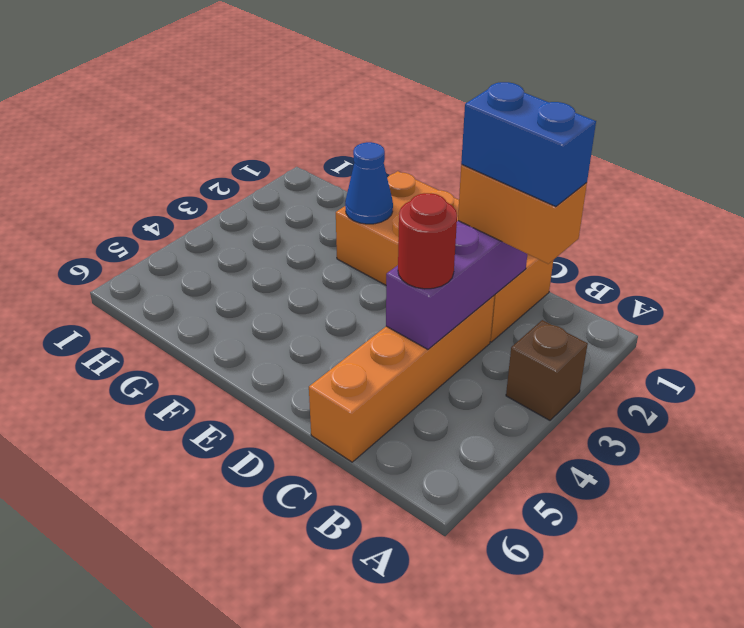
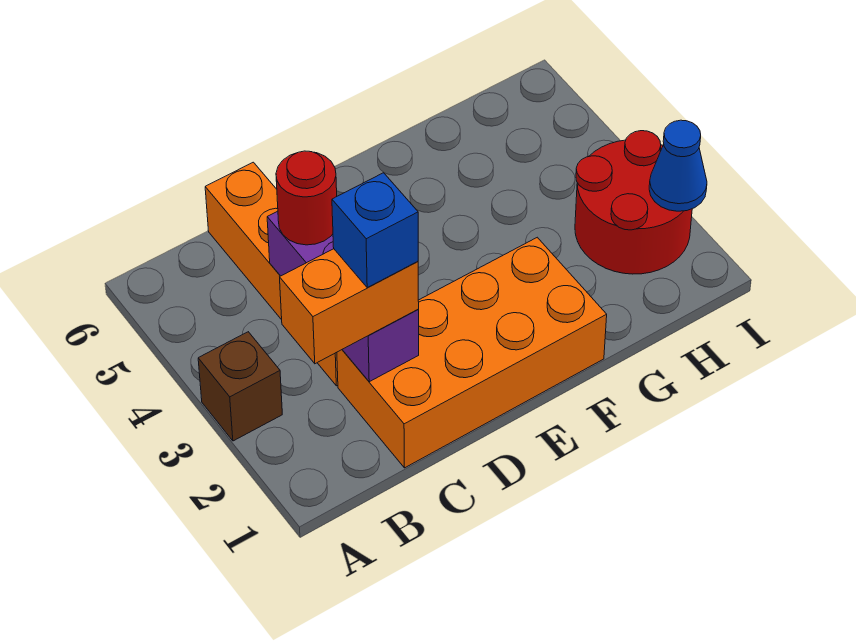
blue brick B2:C2 level 4 -> blue brick C2 level 4
blue cone F2 level 2 -> blue cone I2 level 2
none -> red round brick H2:I3 level 1

